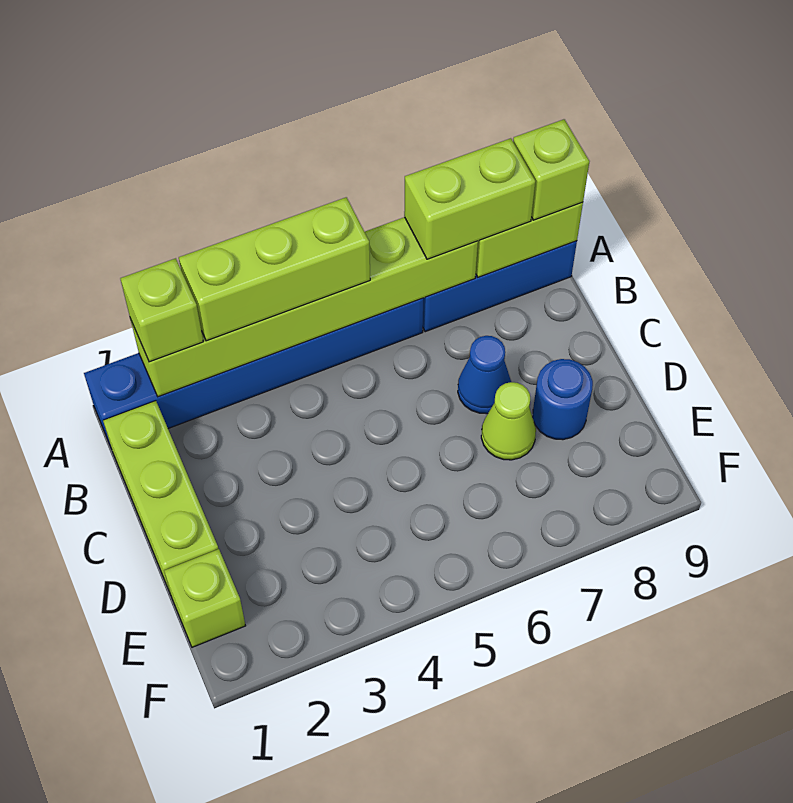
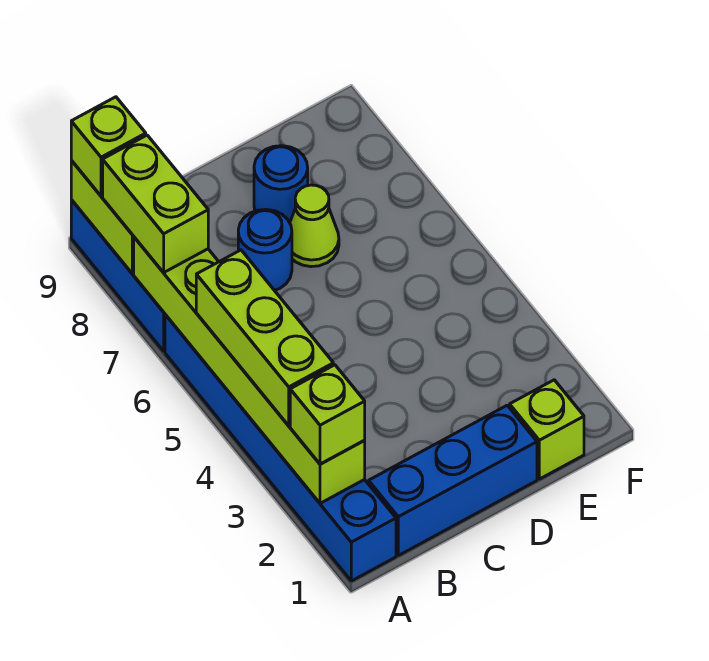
lime brick B1:D1 level 1 -> blue brick B1:D1 level 1
blue cone C7 level 1 -> blue round brick C7 level 1

